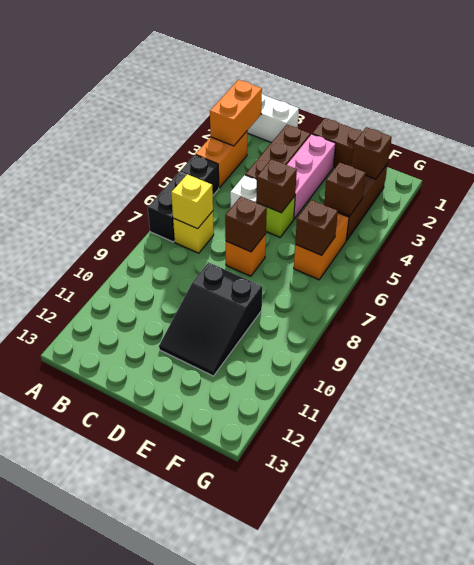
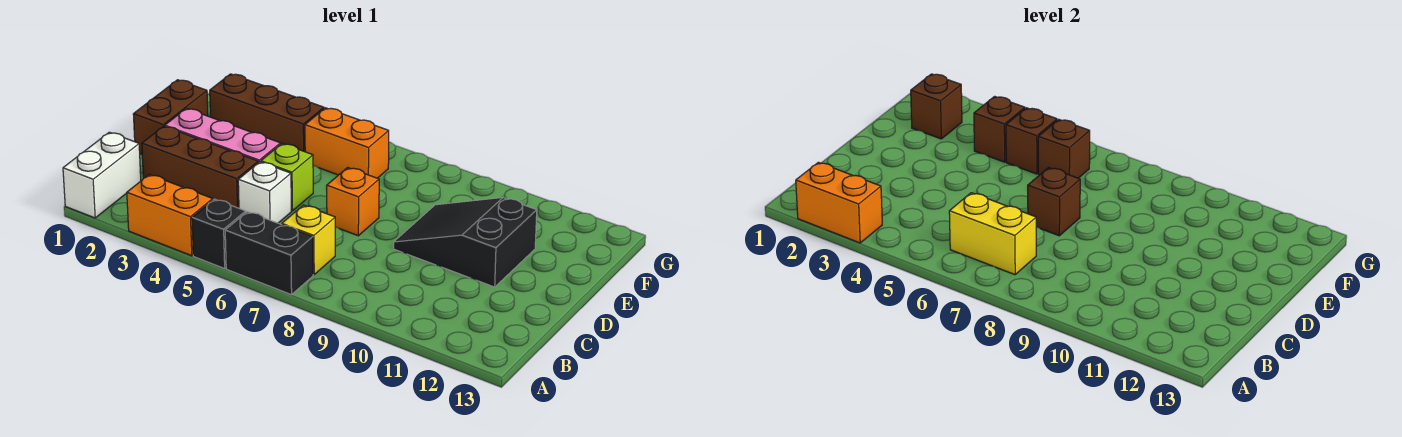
yellow brick B7 level 2 -> yellow brick B6:B7 level 2
brown brick D5 level 2 -> brown brick F5 level 2
black slope D9:E11 level 1 top 9 -> black slope D9:E11 level 1 top 11

